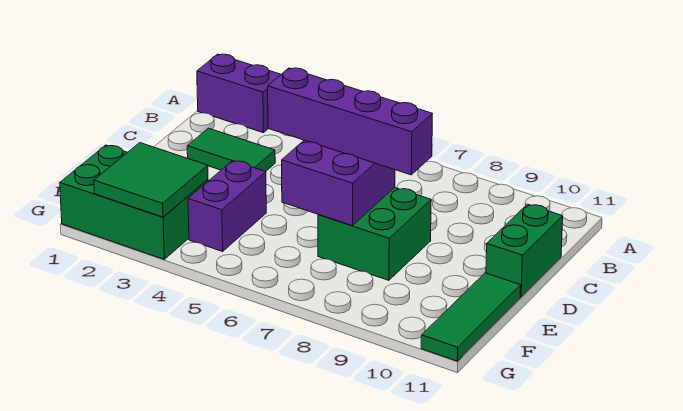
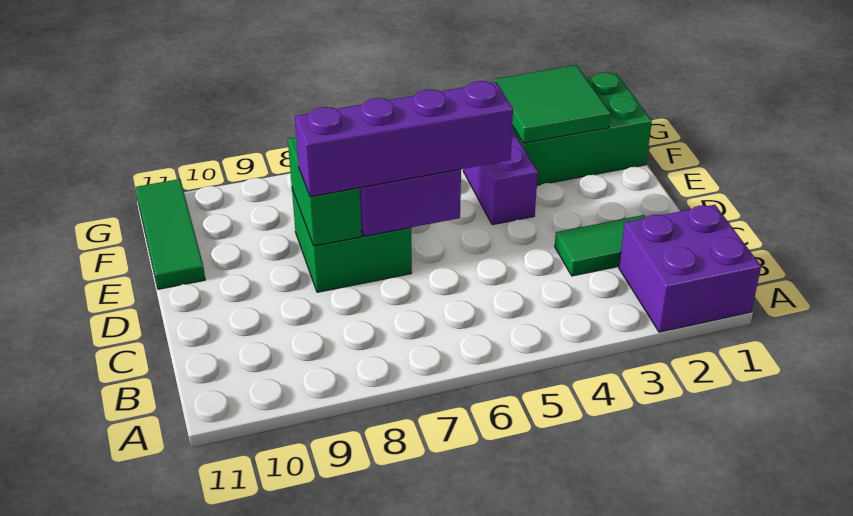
purple brick A1:A2 level 1 -> purple brick A1:B2 level 1
green brick C11:D11 level 1 -> green brick D8:E8 level 2

